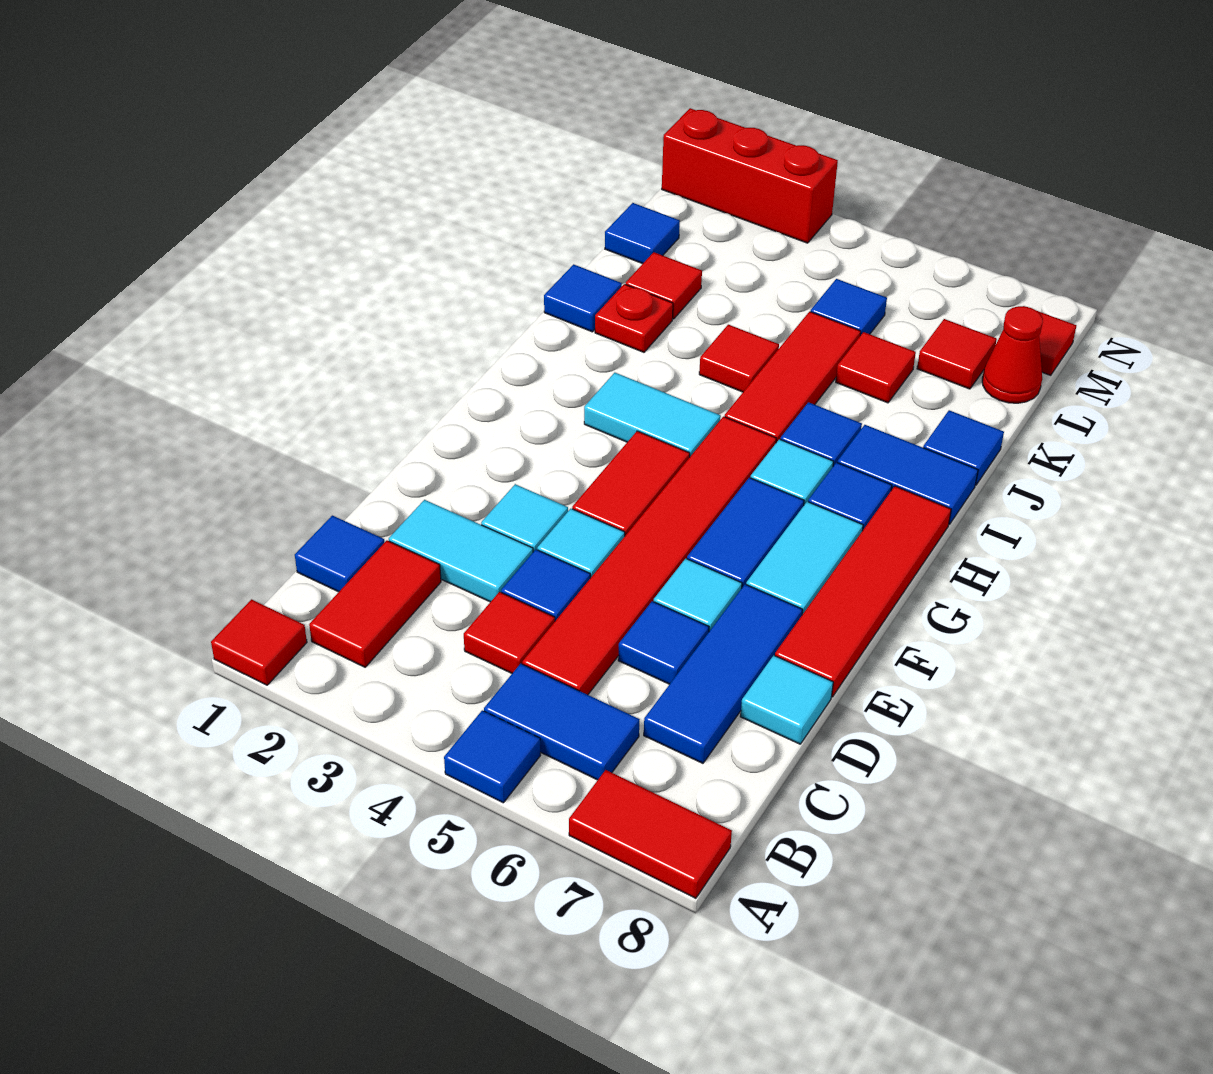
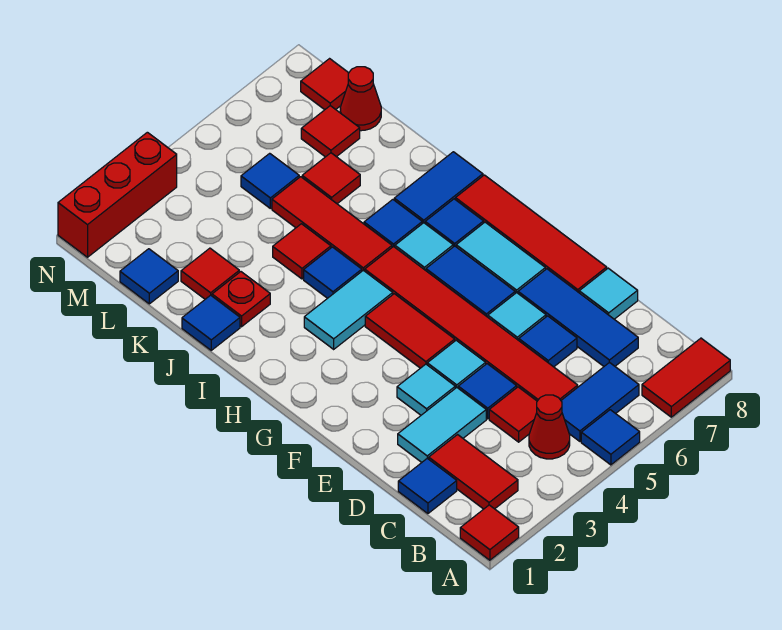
none -> red cone B4 level 1
blue tile J8 level 1 -> blue tile I4 level 1

